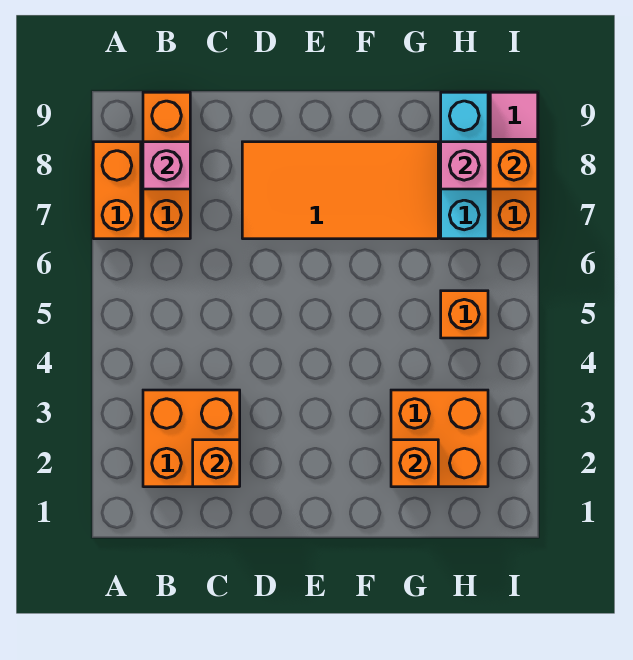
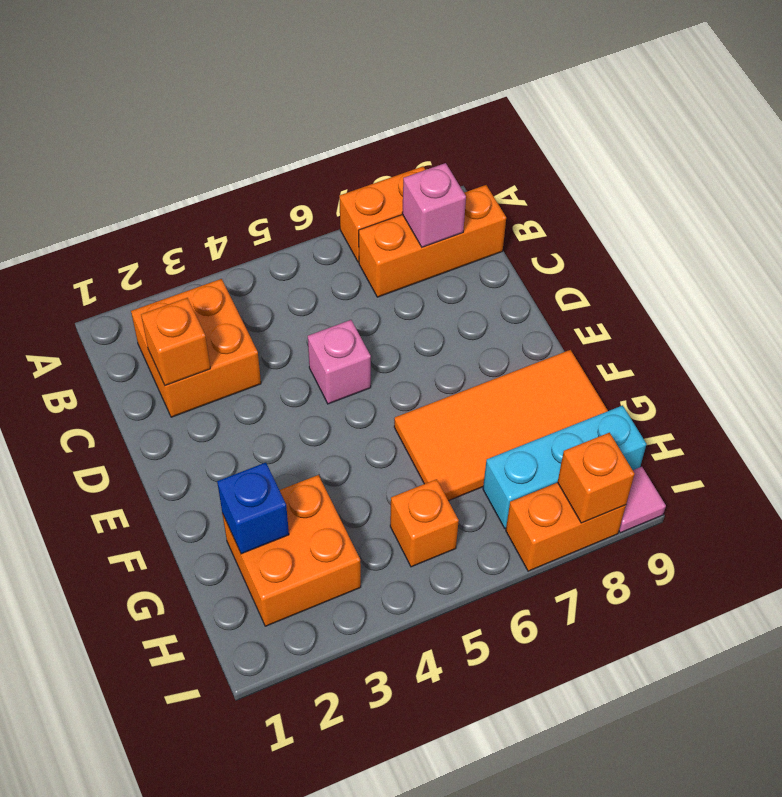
orange tile D7:G8 level 1 -> orange tile F6:G9 level 1
orange brick G2 level 2 -> blue brick G2 level 2
pink brick H8 level 2 -> pink brick D5 level 1

